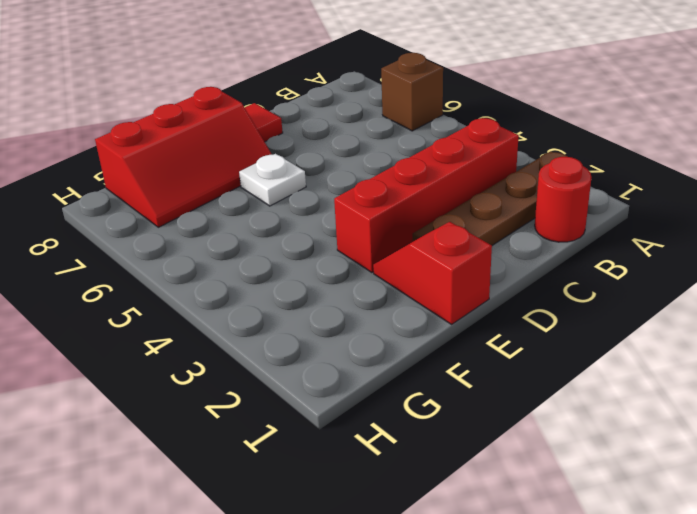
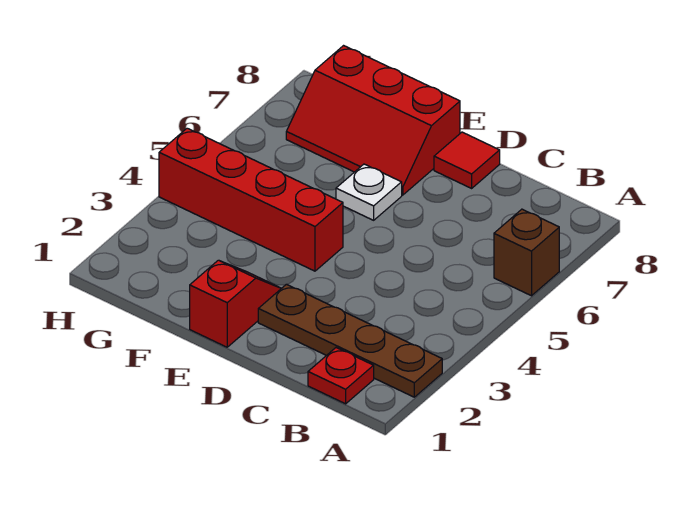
red round brick B1 level 1 -> red plate B1 level 1
red brick B3:E3 level 1 -> red brick E4:H4 level 1

